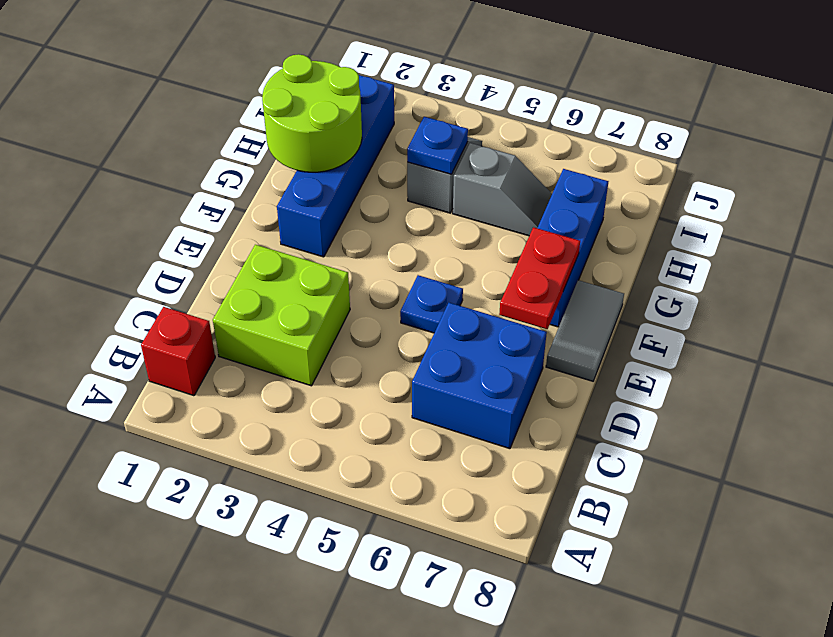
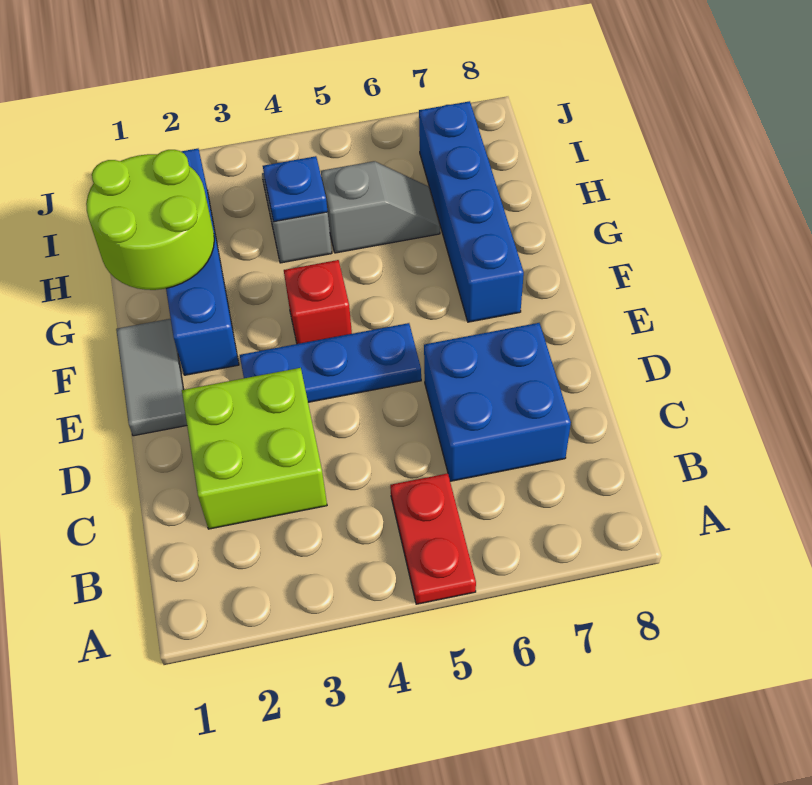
red brick B1 level 1 -> red brick F4 level 1
blue plate E5 level 1 -> blue plate E3:E5 level 1
red plate E7:F7 level 2 -> red plate A5:B5 level 1
grey tile E8:F8 level 1 -> grey tile E1:F1 level 1
blue brick F7:H7 level 1 -> blue brick F7:I7 level 1

